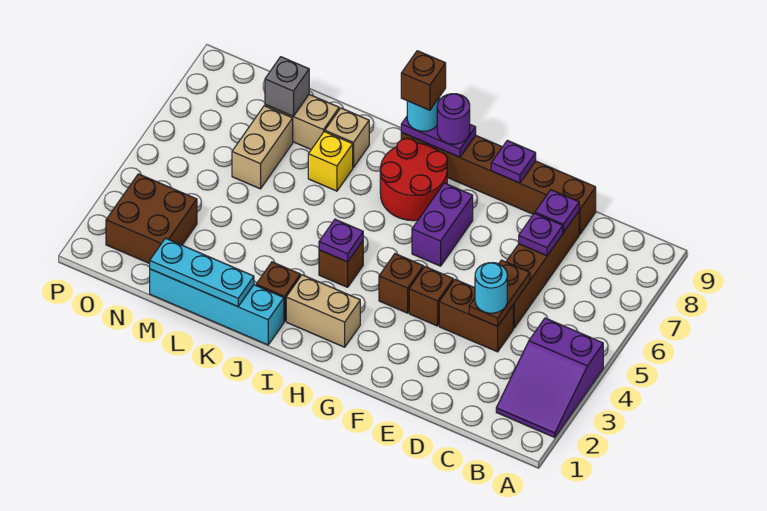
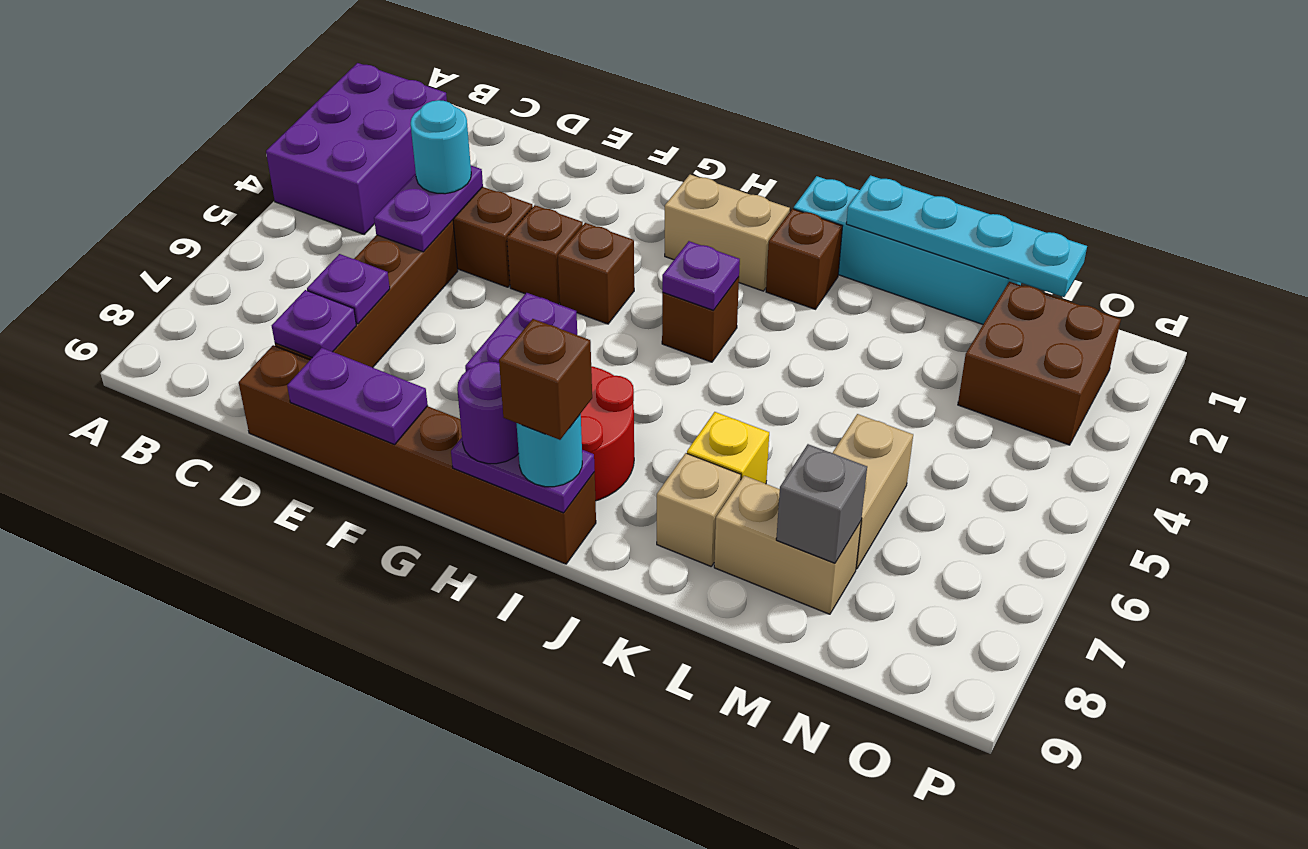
purple slope A2:B4 level 1 top 4 -> purple brick A2:B4 level 1
brown plate D4:D5 level 2 -> purple plate D4:D5 level 2
purple plate F9 level 2 -> purple plate E9:F9 level 2
cyan plate K1:M1 level 2 -> cyan plate K1:N1 level 2

